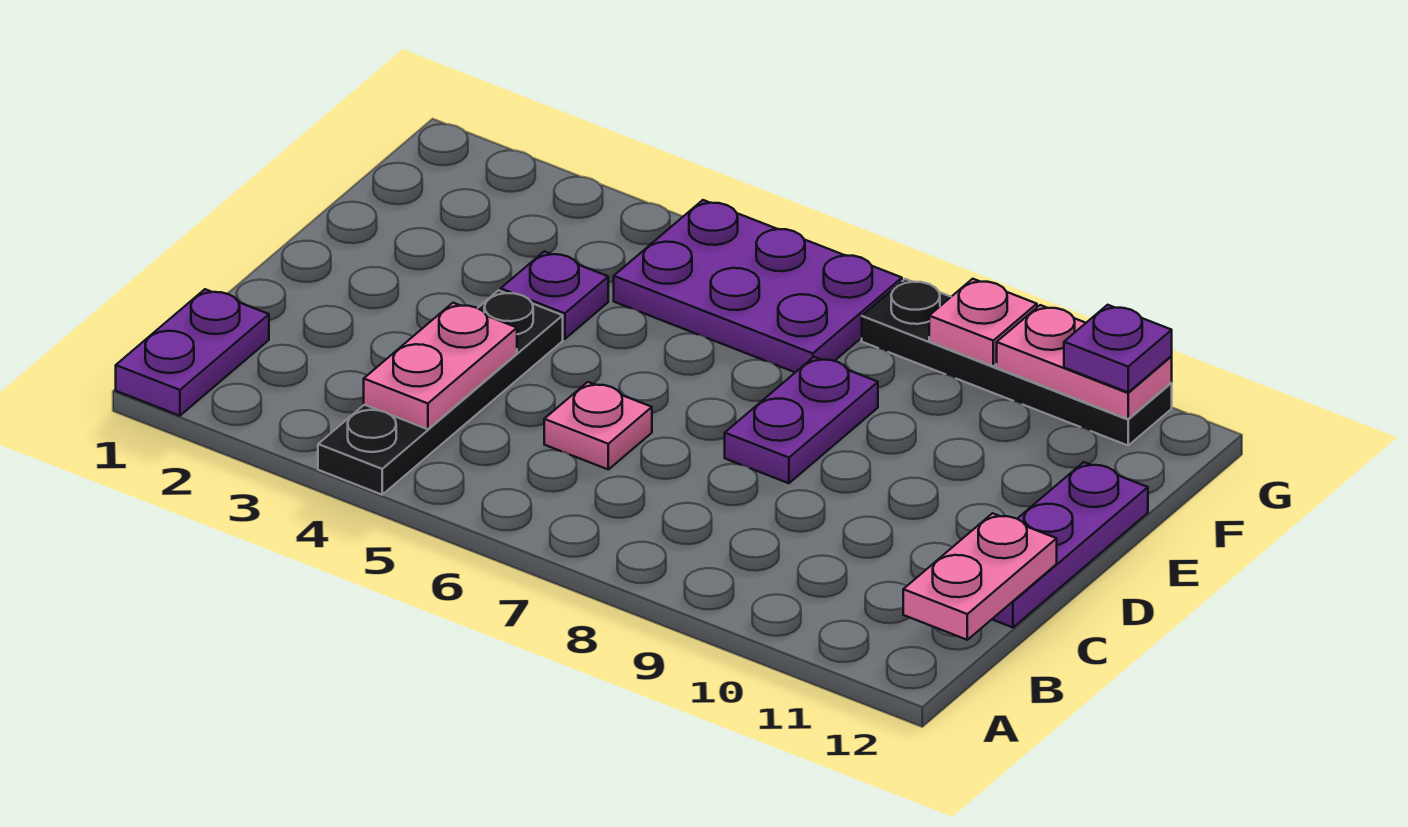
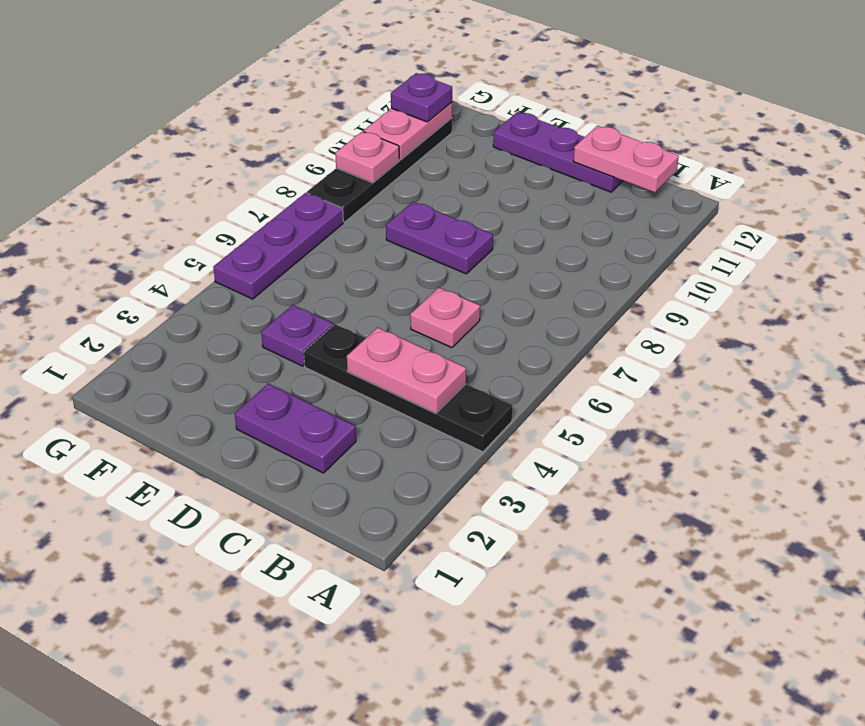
purple plate A1:B1 level 1 -> purple plate C2:D2 level 1
purple plate F5:G7 level 1 -> purple plate G5:G7 level 1

